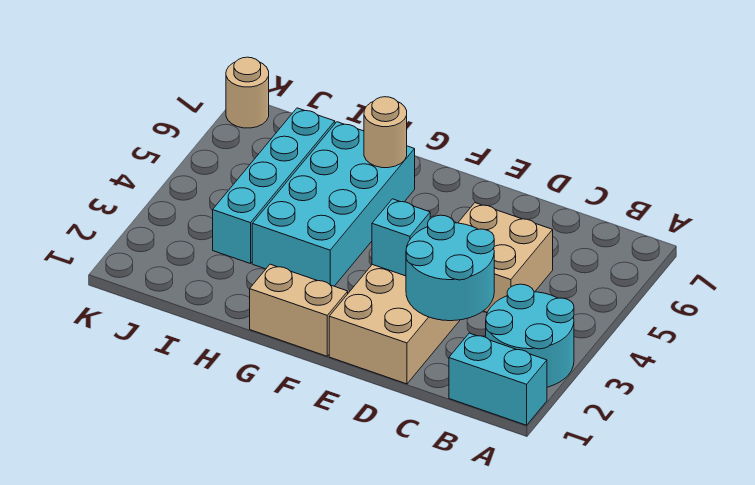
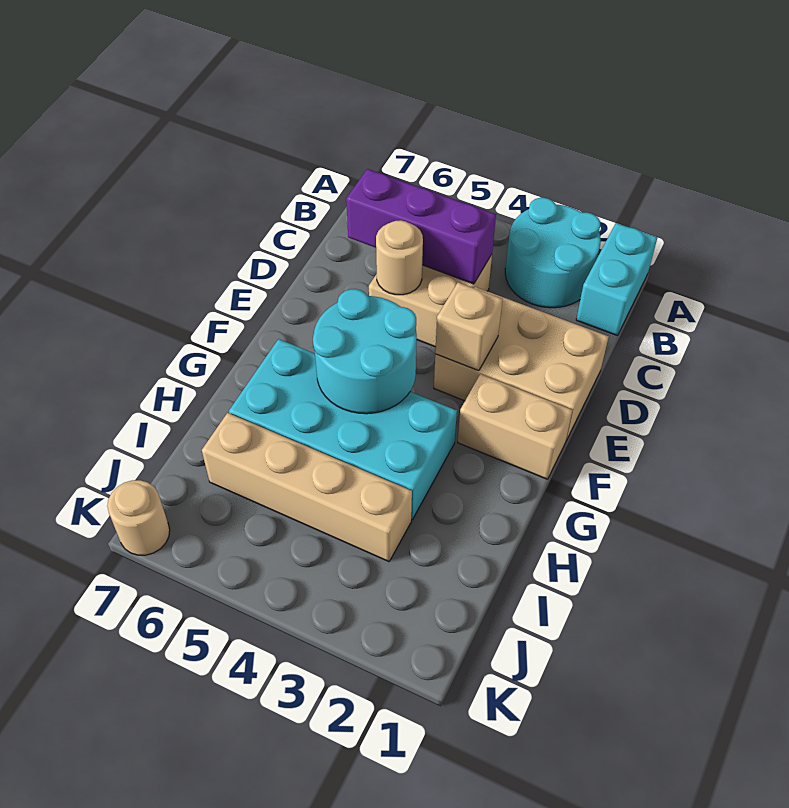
cyan round brick C2:D3 level 2 -> cyan round brick F4:G5 level 2
none -> purple brick C4:C6 level 2
cyan brick E3 level 2 -> tan brick E3 level 2
tan brick F1:G1 level 1 -> tan brick F1:F2 level 1
tan round brick G6 level 2 -> tan round brick D5 level 2
cyan brick I3:I6 level 1 -> tan brick I3:I6 level 1

